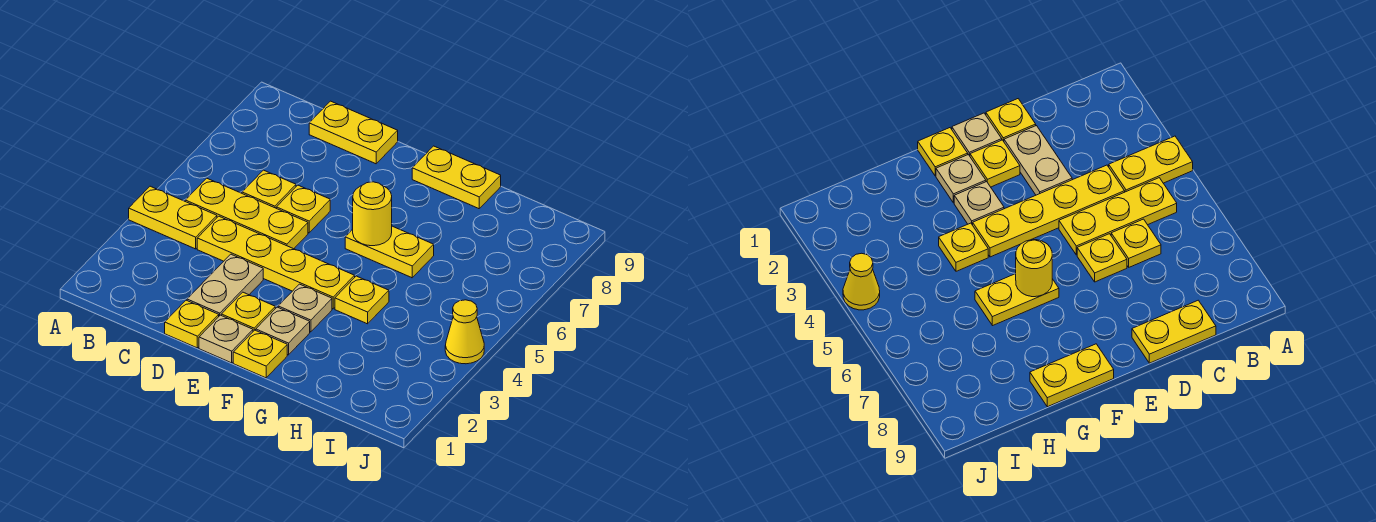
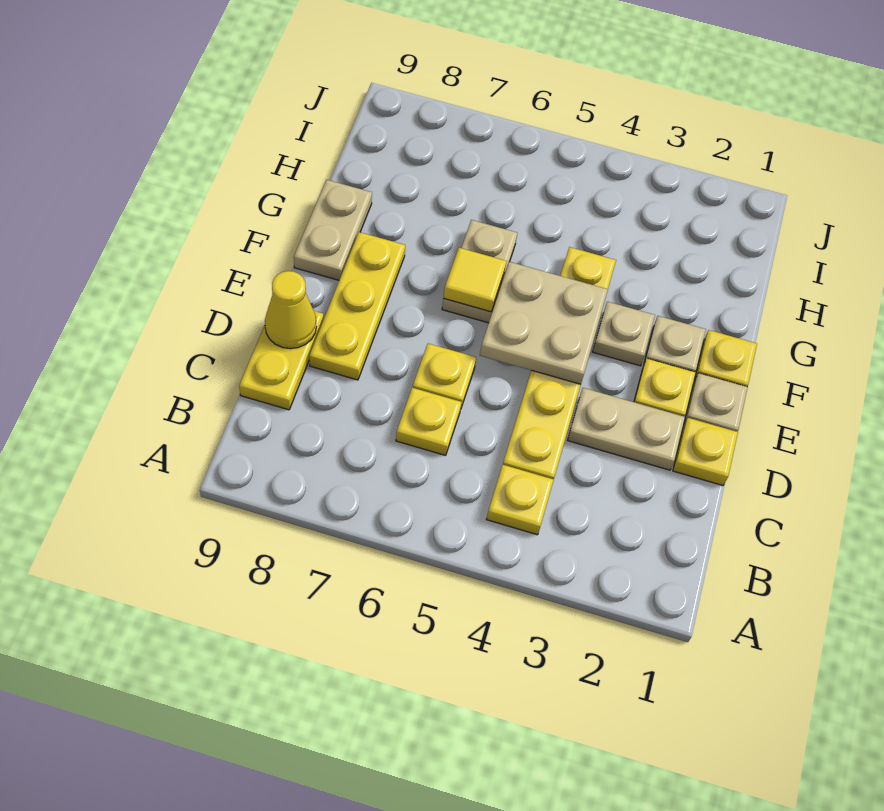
yellow plate A4:B4 level 1 -> yellow plate B4 level 1
yellow plate B5:D5 level 1 -> yellow plate D8:F8 level 1
none -> tan plate E4:F5 level 2
yellow plate F6:G6 level 1 -> tan plate F6:G6 level 1
yellow round brick F6 level 2 -> yellow tile F6 level 2
yellow plate F9:G9 level 1 -> tan plate F9:G9 level 1
yellow cone J4 level 1 -> yellow cone D9 level 2

